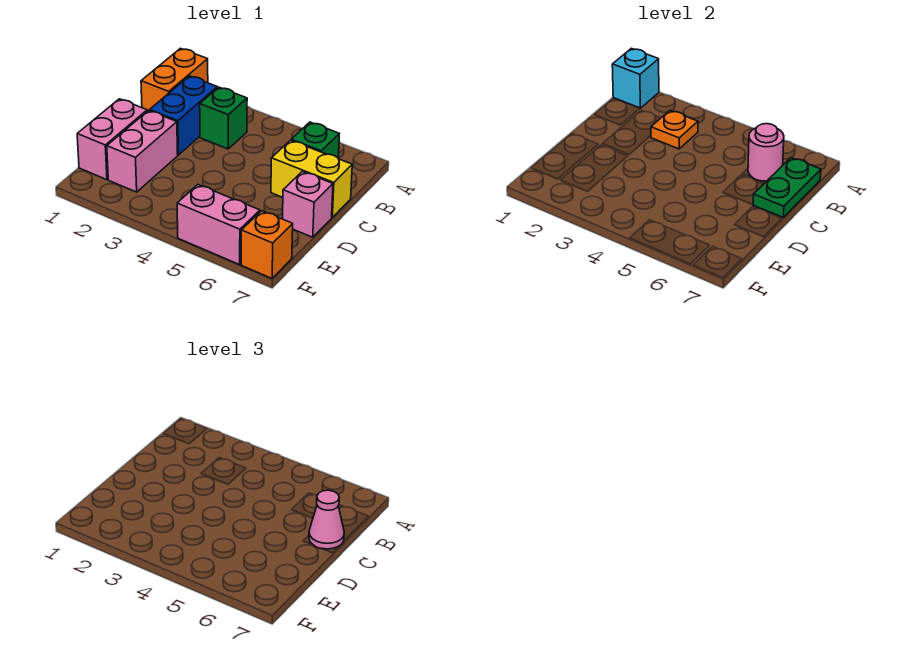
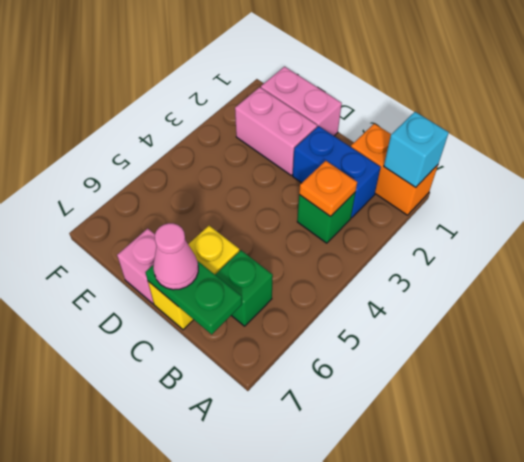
pink round brick B6 level 2 -> none
pink brick F5:F6 level 1 -> none
orange brick F7 level 1 -> none

